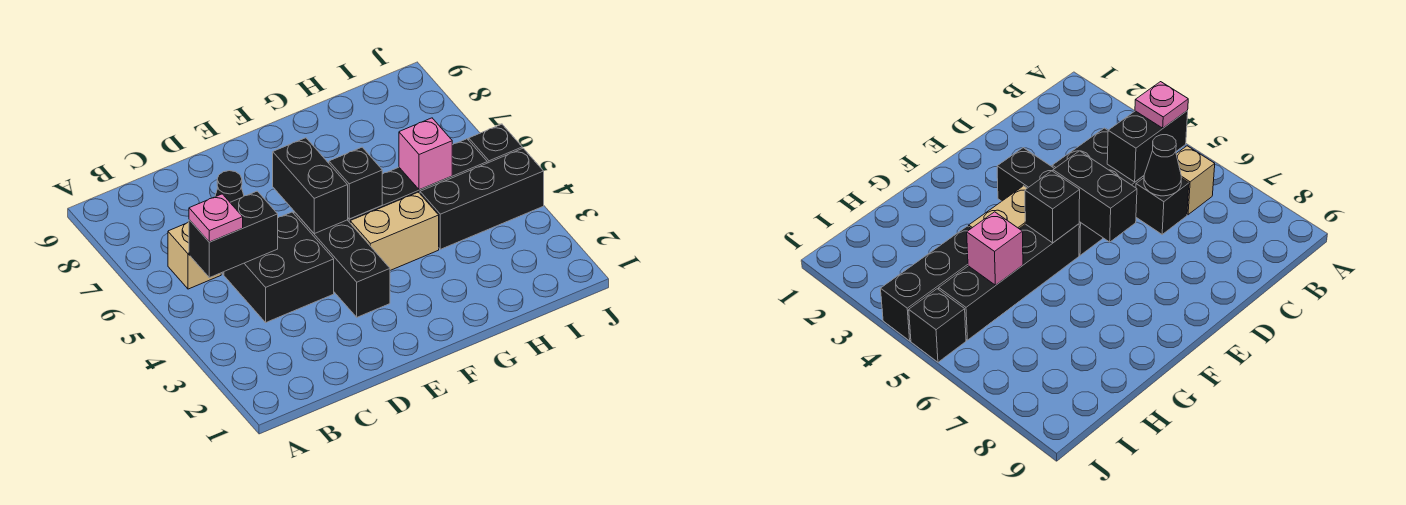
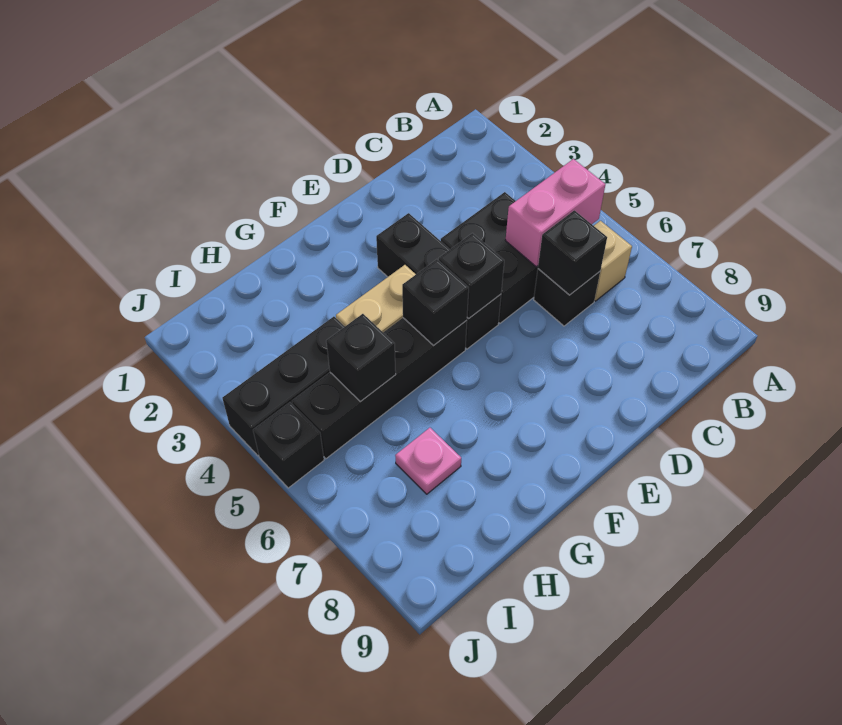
black brick B5:C5 level 2 -> pink brick B5:C5 level 2
pink plate B5 level 3 -> pink plate H7 level 1
black cone C6 level 2 -> black brick C6 level 2
black brick E5:E6 level 2 -> black brick E5 level 2
pink brick H5 level 2 -> black brick H5 level 2

